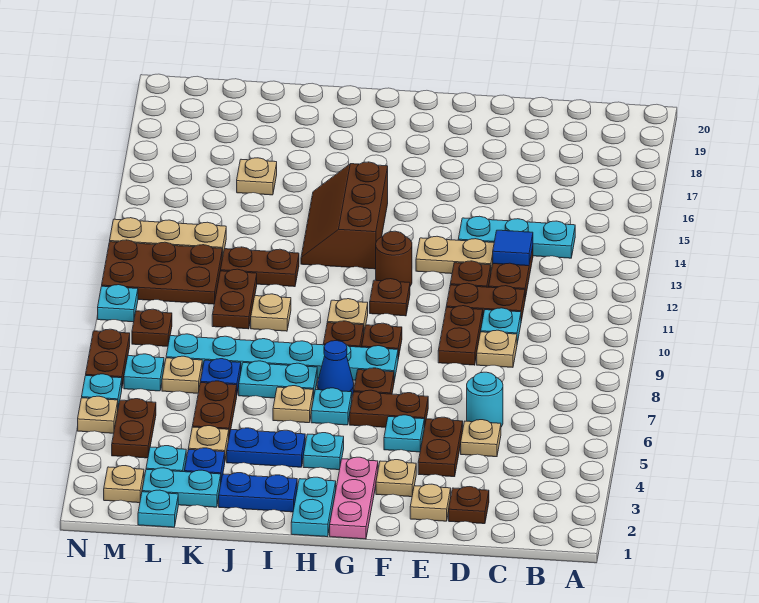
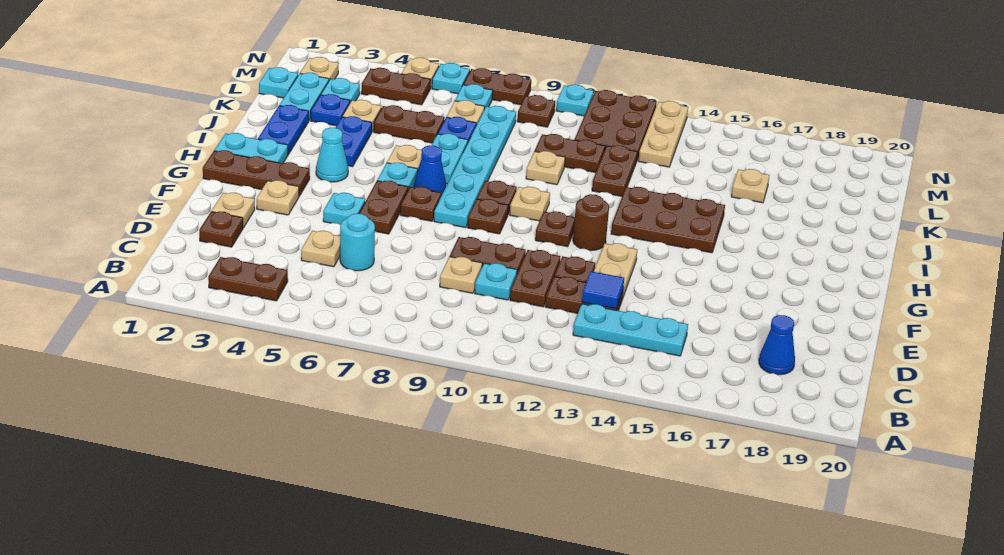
cyan plate C14:E14 level 1 -> cyan plate C13:C15 level 1
none -> blue cone C18 level 1
brown plate E4:E5 level 1 -> brown plate B3:B4 level 1
pink plate G1:G3 level 1 -> brown plate G1:G3 level 1
cyan plate H4 level 1 -> cyan cone H4 level 1
brown slope H13:I15 level 1 top H -> brown plate H13:I15 level 1

